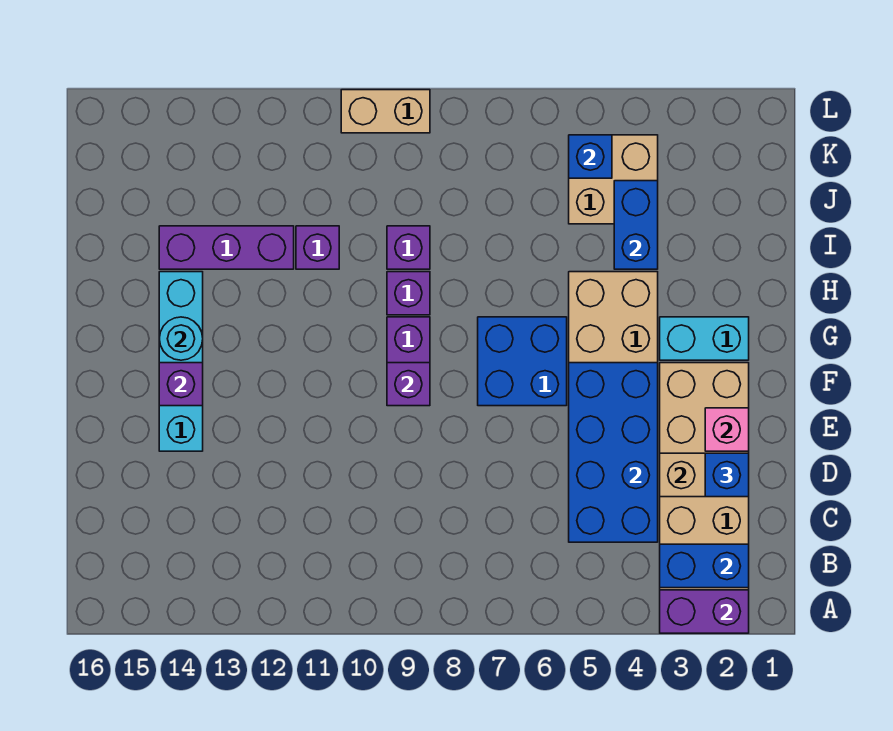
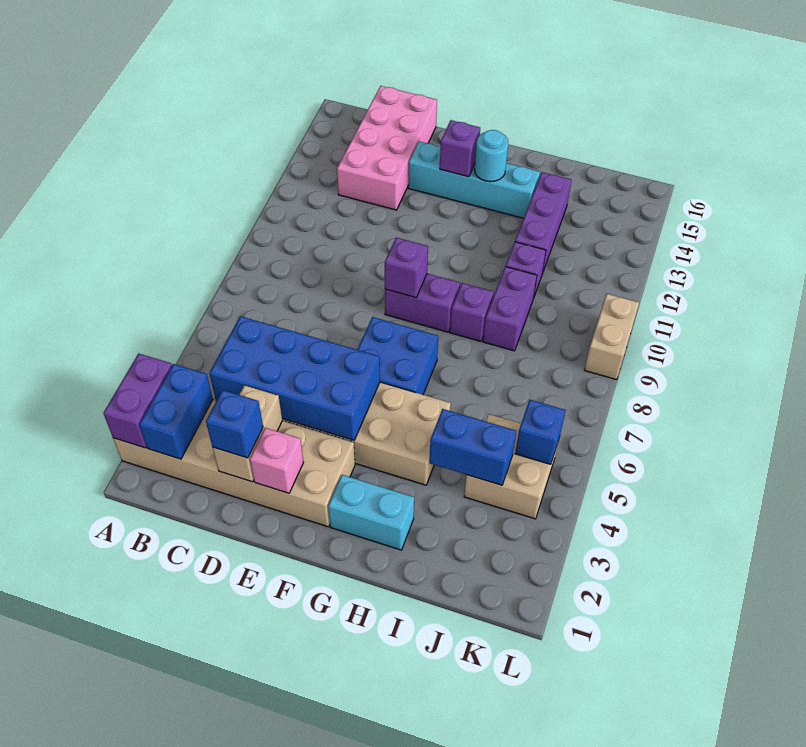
none -> pink brick C13:D16 level 1
cyan brick G2:G3 level 1 -> cyan brick G2:H2 level 1
purple brick I9 level 1 -> purple brick I9:I10 level 1

